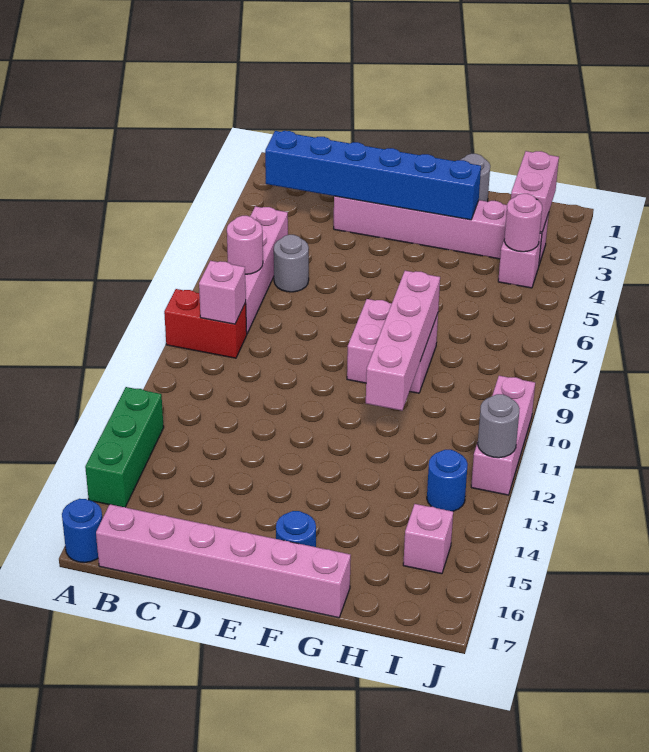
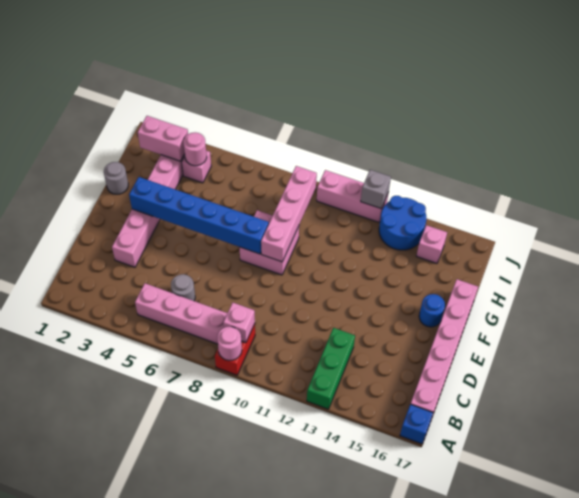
green brick A13:A15 level 1 -> green brick A13:C13 level 1
blue round brick A17 level 1 -> blue brick A17 level 1
blue brick B3:G3 level 2 -> blue brick F3:F8 level 2
pink round brick B7 level 2 -> pink round brick A9 level 2
pink brick G8:G11 level 2 -> pink brick F9:I9 level 2
blue round brick I13 level 1 -> blue round brick I13:J14 level 1
grey round brick J12 level 2 -> grey brick J12 level 2

